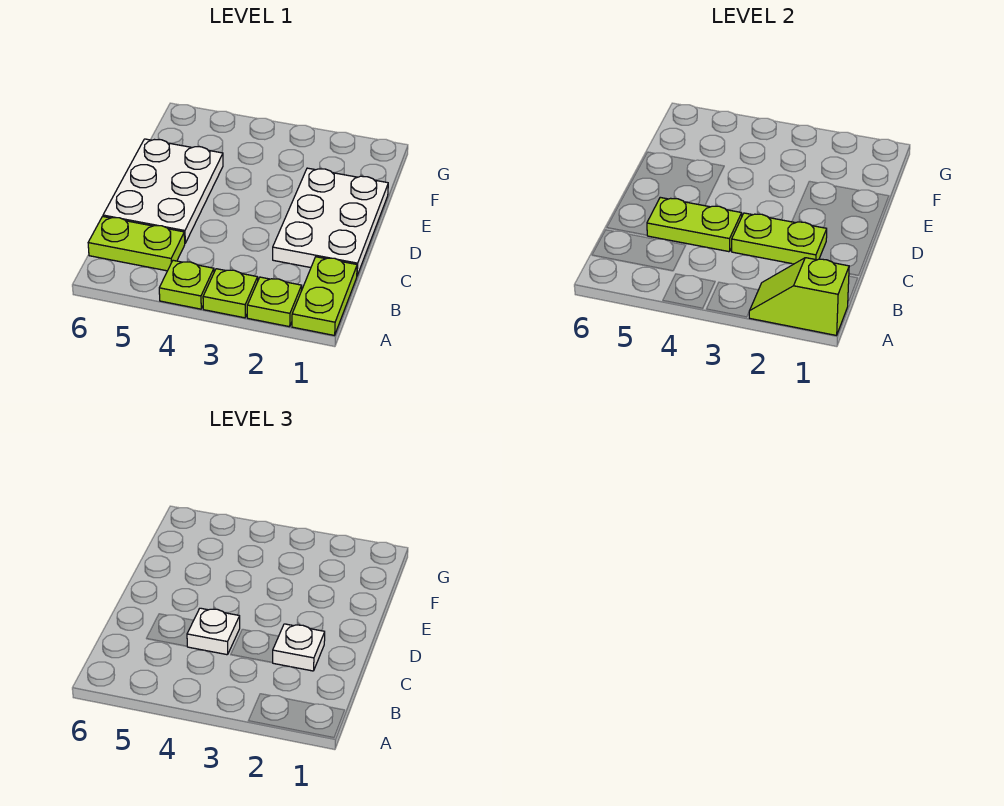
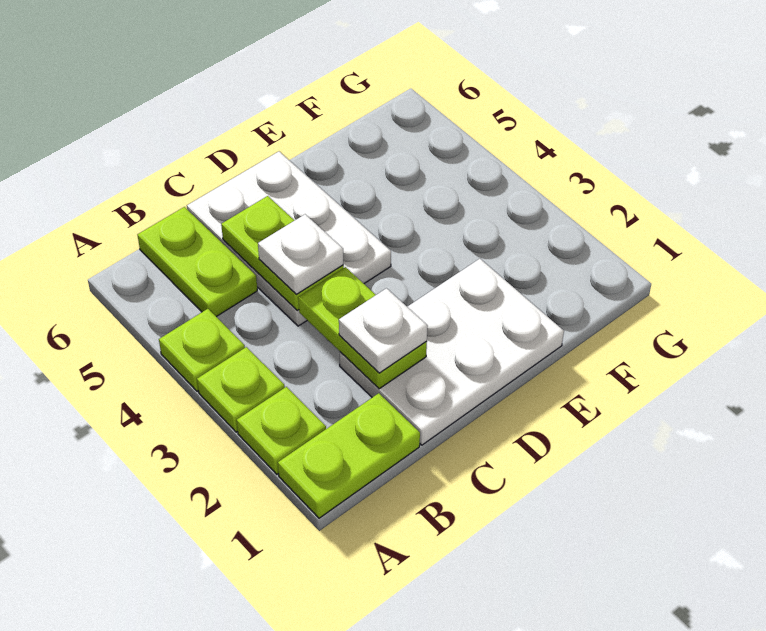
lime slope A1:A2 level 2 top 1 -> none
white plate C5:E6 level 1 -> white plate C4:D6 level 1

